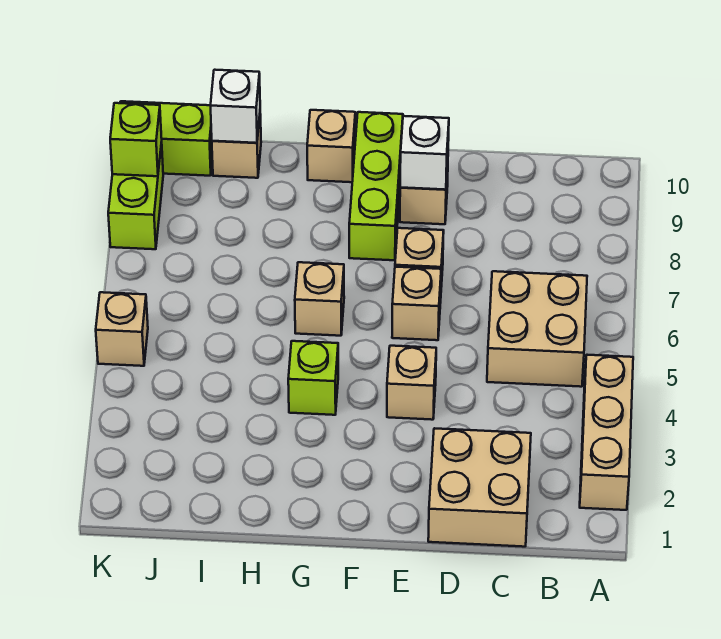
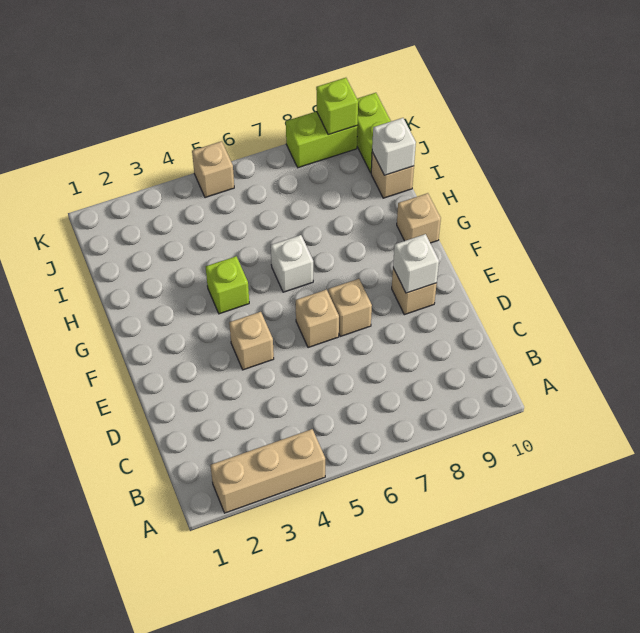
tan brick B5:C6 level 1 -> none
tan brick C1:D2 level 1 -> none
lime brick F8:F10 level 1 -> none
tan brick G6 level 1 -> white brick G6 level 1

